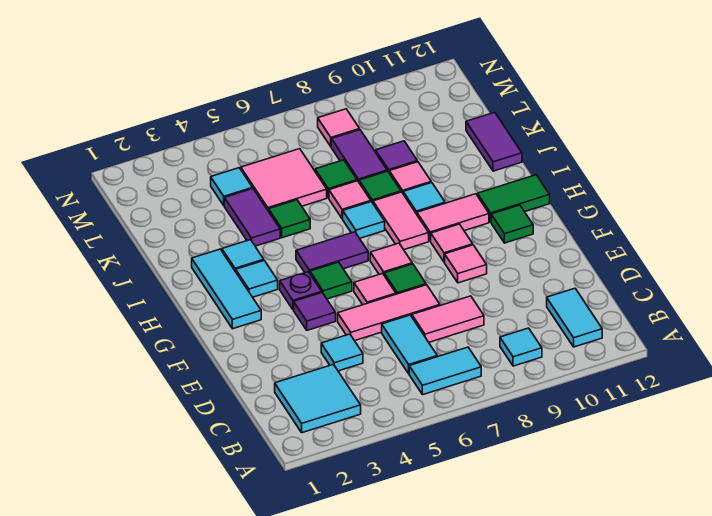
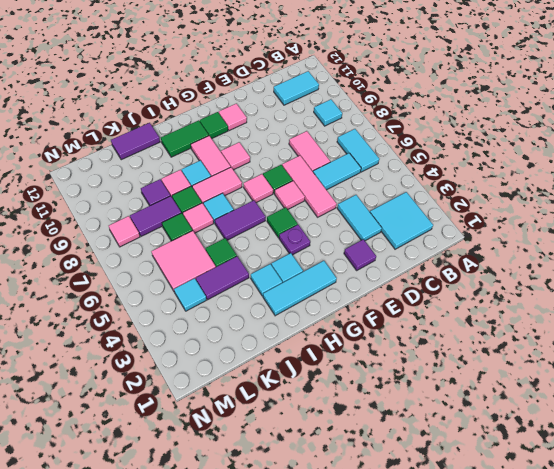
cyan tile D4 level 1 -> cyan tile D3:D4 level 1
purple tile F4 level 1 -> purple tile E2 level 1
pink tile F9 level 1 -> pink tile F11 level 1
purple tile H5:H6 level 1 -> purple tile H6:I6 level 1
green tile H11:H12 level 1 -> green tile H11:I11 level 1

